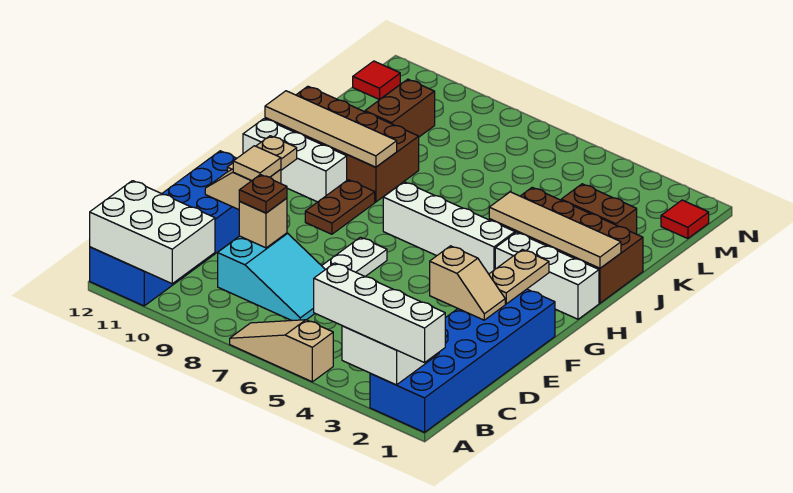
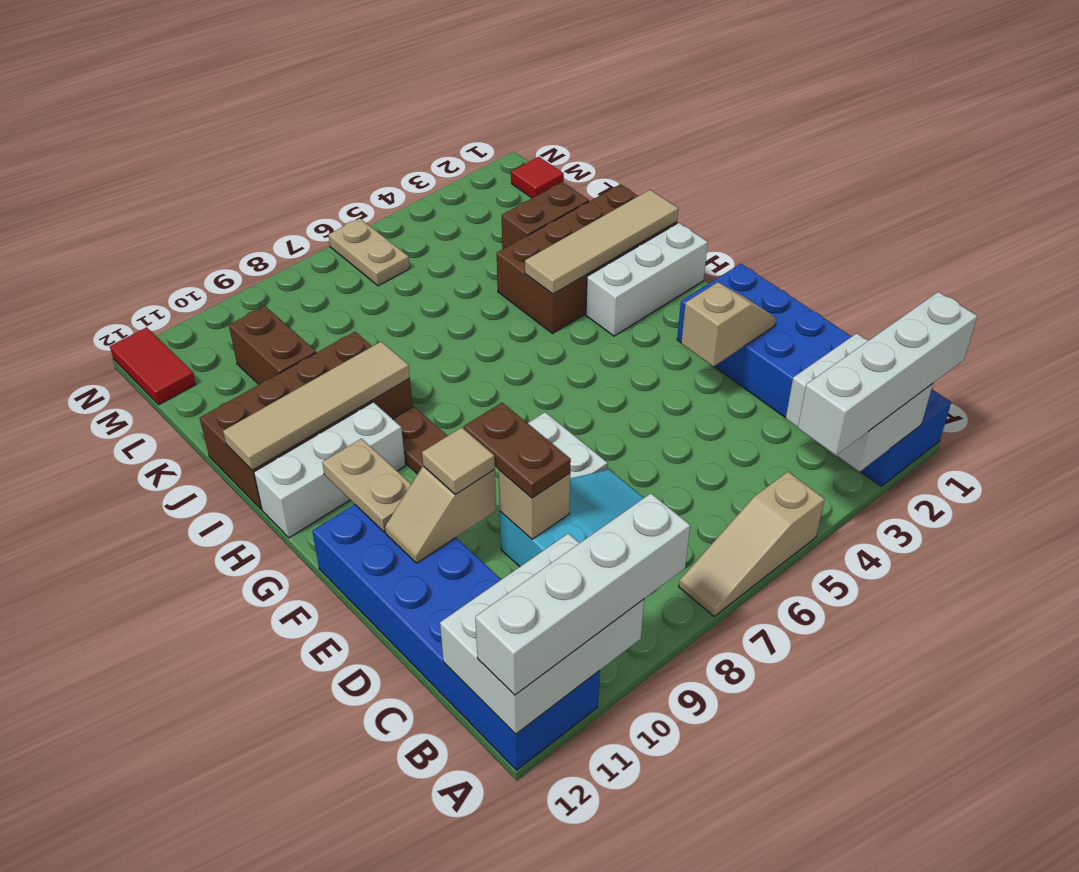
brown plate D9 level 3 -> brown plate D9:E9 level 3
tan plate F2:G2 level 2 -> tan plate M6:N6 level 1
white brick H4:H7 level 1 -> white brick A9:A12 level 3
red tile M12 level 1 -> red tile M12:N12 level 1

